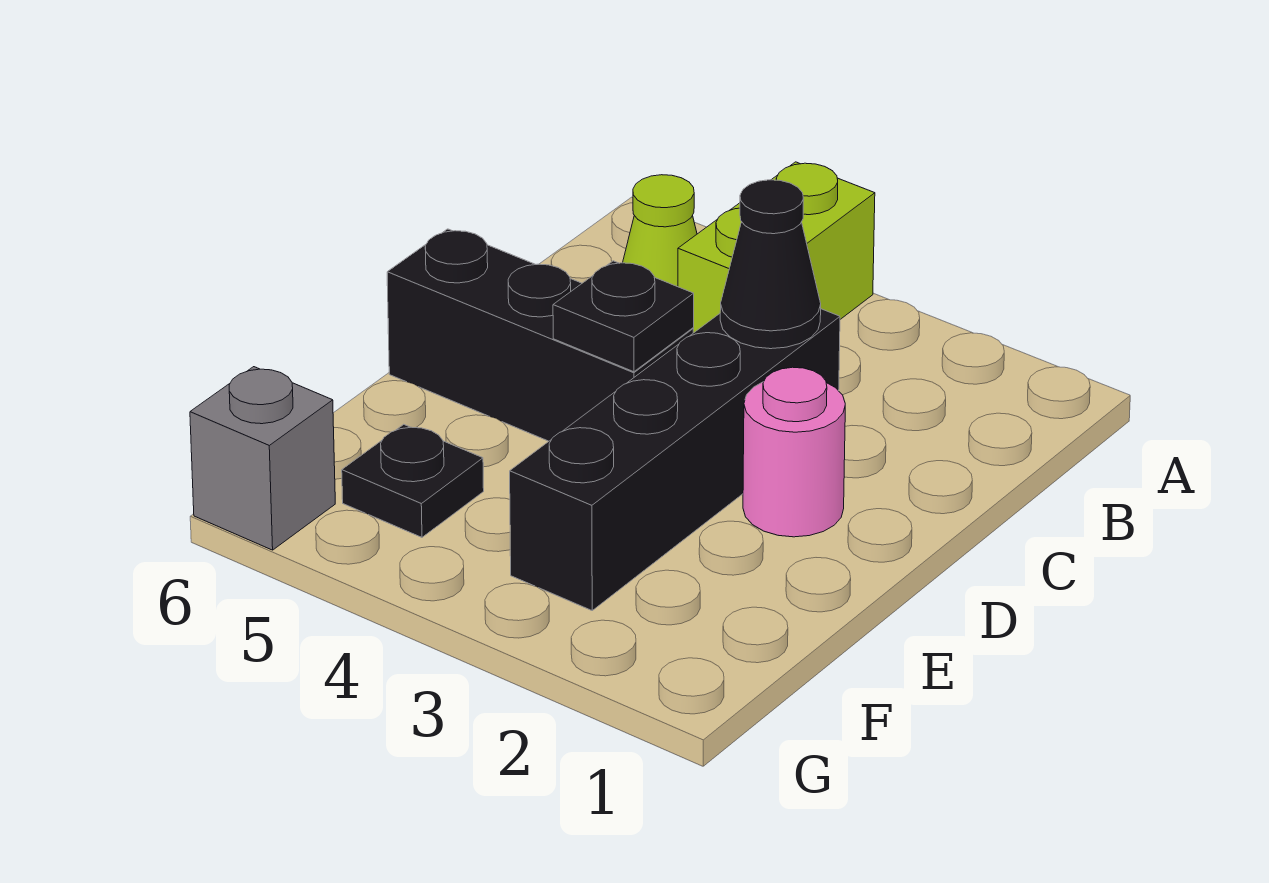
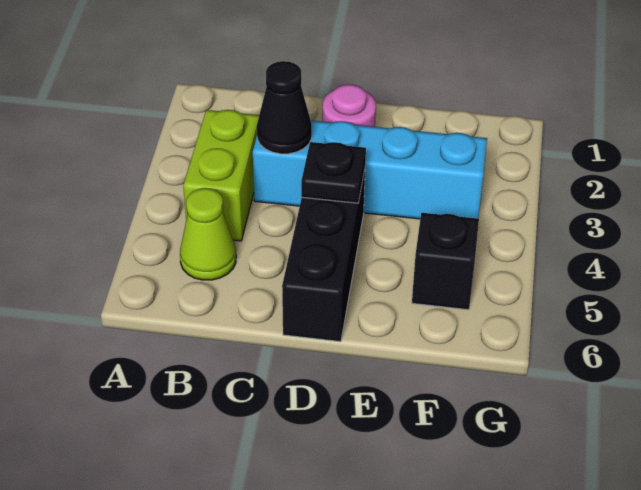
lime brick A4:B4 level 1 -> lime brick B3:B4 level 1
black brick C3:F3 level 1 -> cyan brick C3:F3 level 1
black plate F5 level 1 -> black brick F5 level 1
grey brick G6 level 1 -> none

